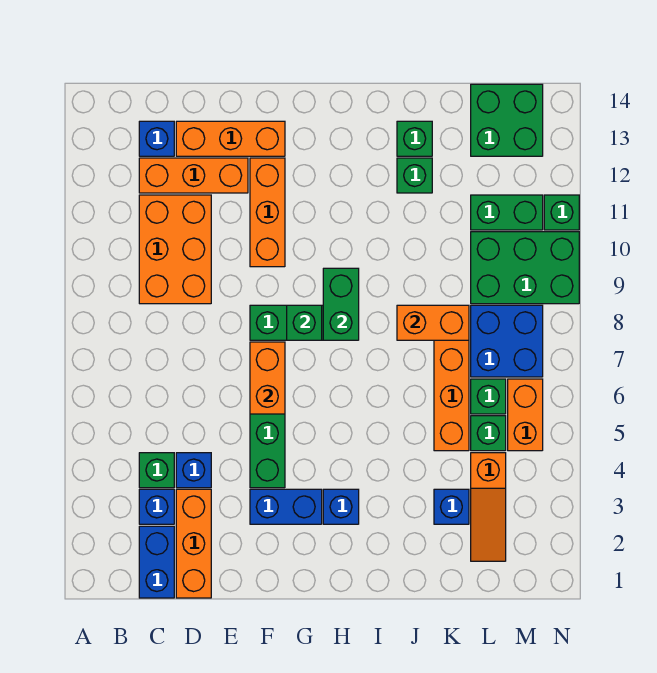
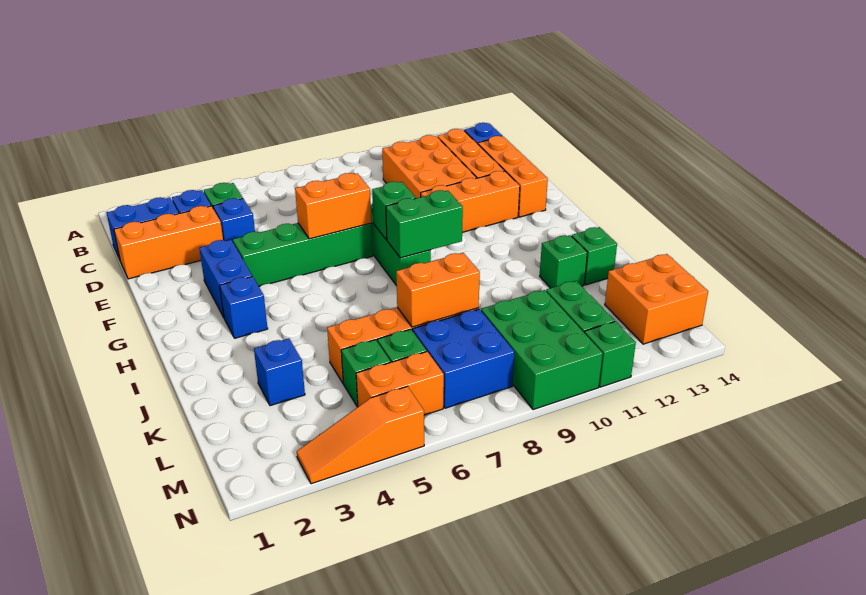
orange brick C9:D11 level 1 -> orange brick C10:E11 level 1
orange brick J8:K8 level 2 -> orange brick K7:K8 level 2
orange slope L2:L4 level 1 top 4 -> orange slope N3:N5 level 1 top 5
green brick L13:M14 level 1 -> orange brick L13:M14 level 1

